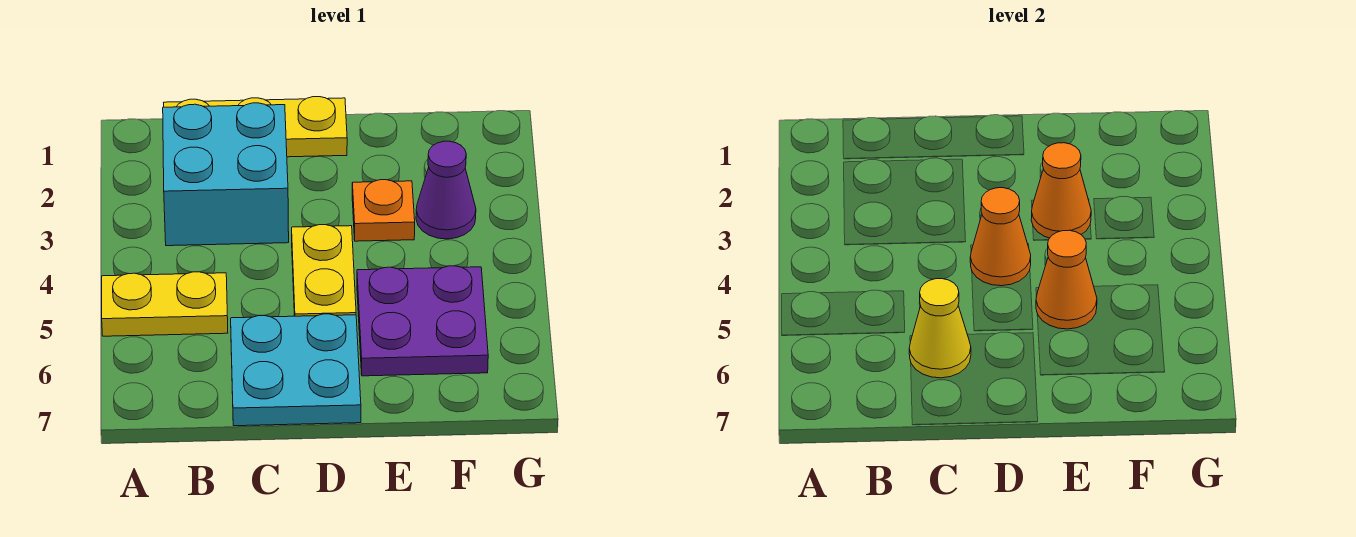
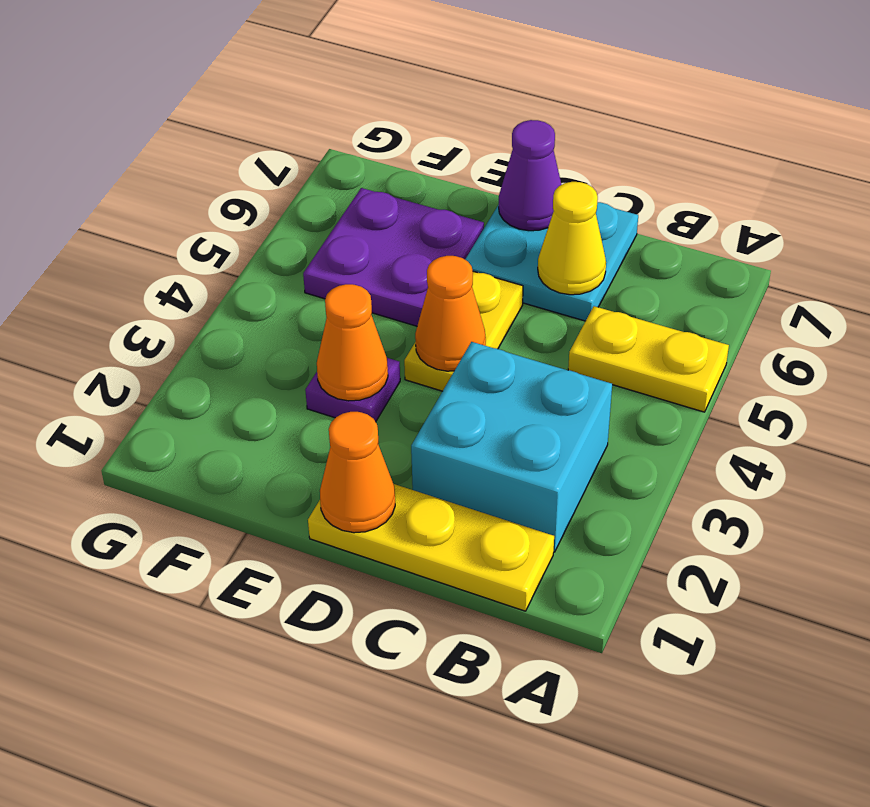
orange plate E3 level 1 -> purple plate E3 level 1
orange cone E5 level 2 -> orange cone D1 level 2
purple cone F3 level 1 -> purple cone D7 level 2

